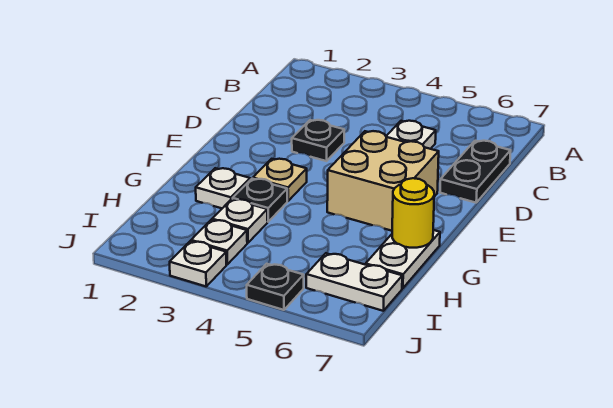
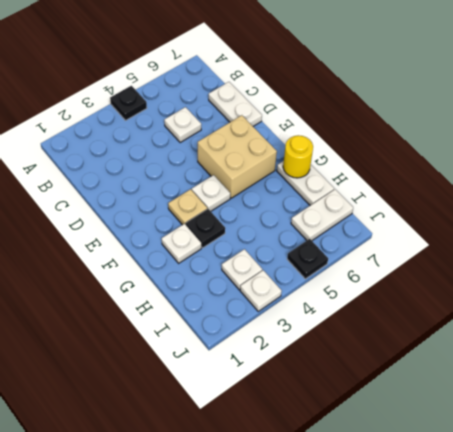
black plate C7:D7 level 1 -> white plate C7:D7 level 1
black plate D3 level 1 -> black plate A4 level 1
white plate H3 level 1 -> white plate F4 level 1

